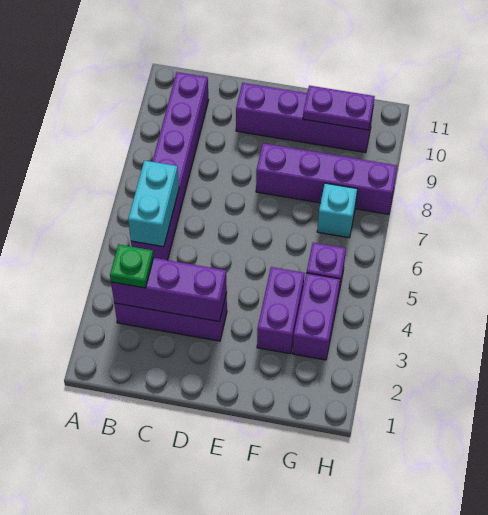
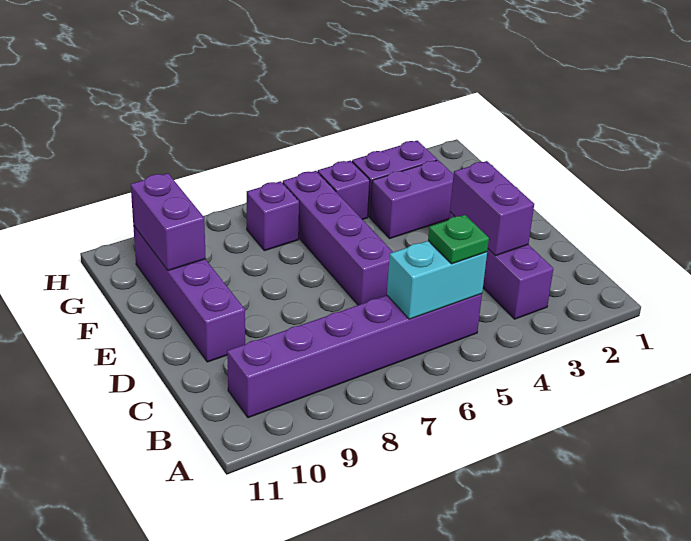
purple brick B3:D3 level 2 -> purple brick C3:D3 level 2
green plate B3 level 3 -> green plate B5 level 3
purple brick E8:H8 level 1 -> purple brick D6:G6 level 1
purple plate F10:G10 level 2 -> purple brick F10:G10 level 2
cyan brick G7 level 1 -> purple brick G7 level 1

